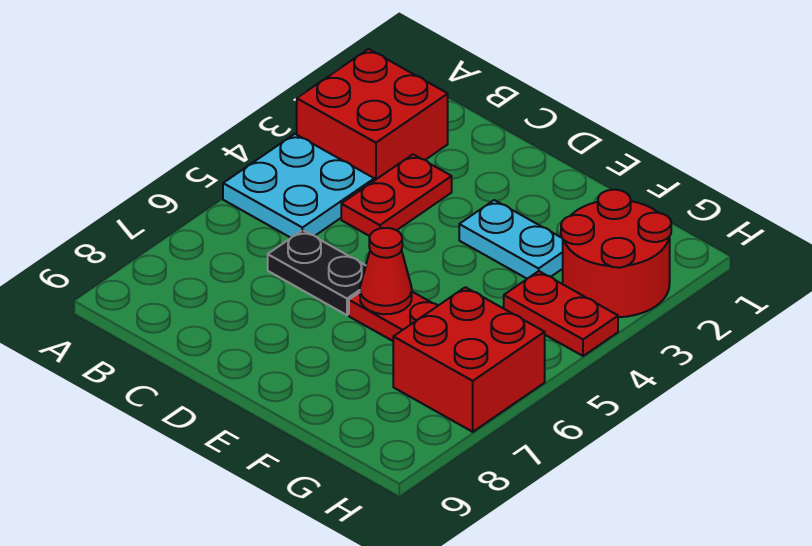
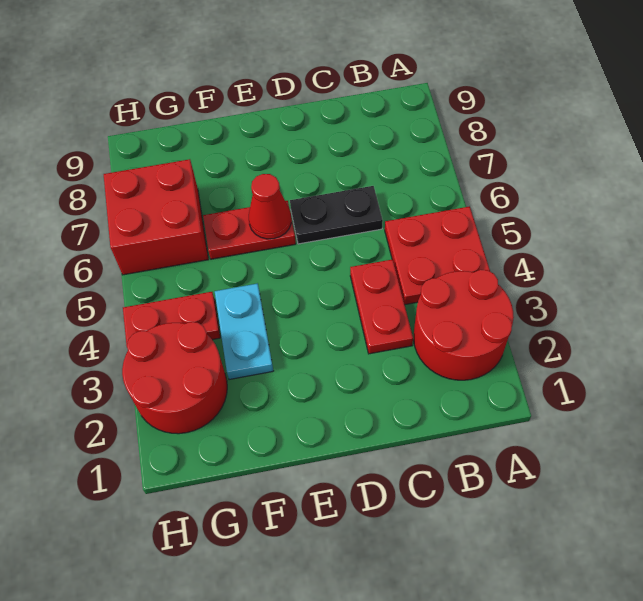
red brick A2:B3 level 1 -> red round brick A2:B3 level 1
cyan plate A4:B5 level 1 -> red plate A4:B5 level 1
cyan plate E3:F3 level 1 -> cyan plate F3:F4 level 1

